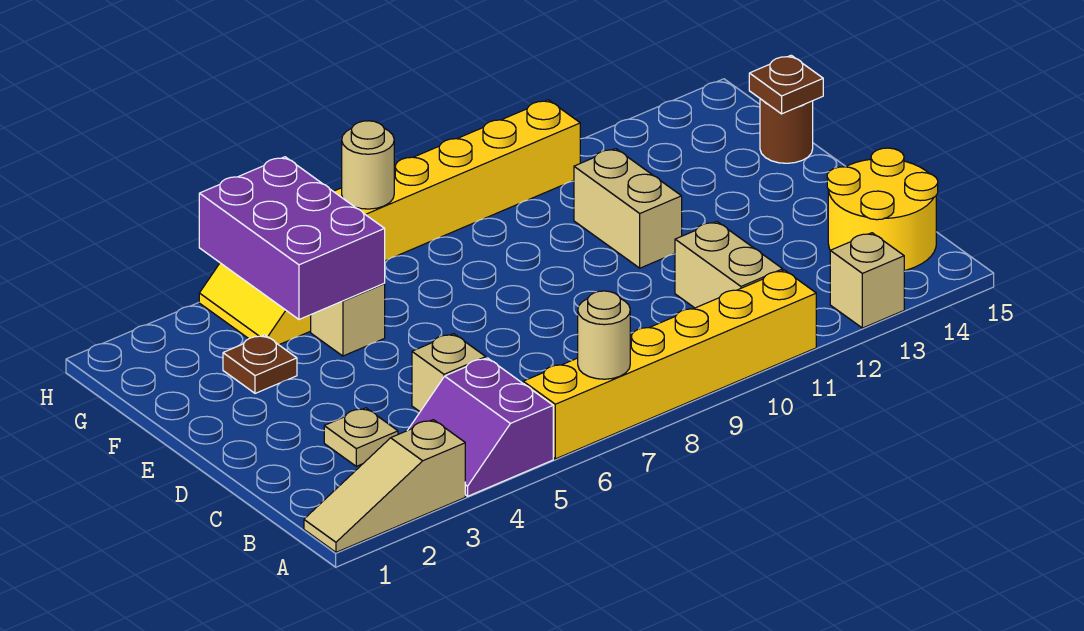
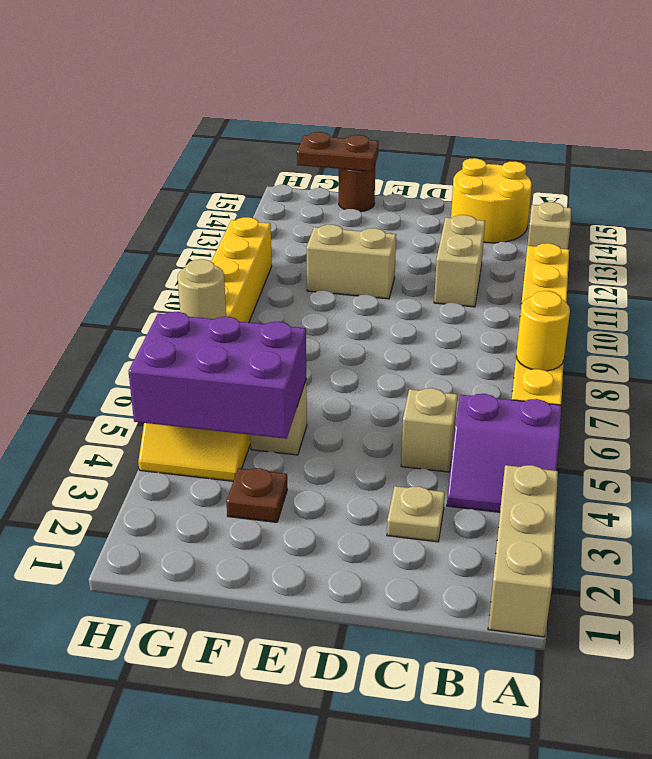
tan slope A1:A3 level 1 top 3 -> tan brick A1:A3 level 1
tan round brick A7 level 2 -> yellow round brick A7 level 2
tan brick B11:C11 level 1 -> tan brick C11:C12 level 1
brown plate F15 level 2 -> brown plate F15:G15 level 2

